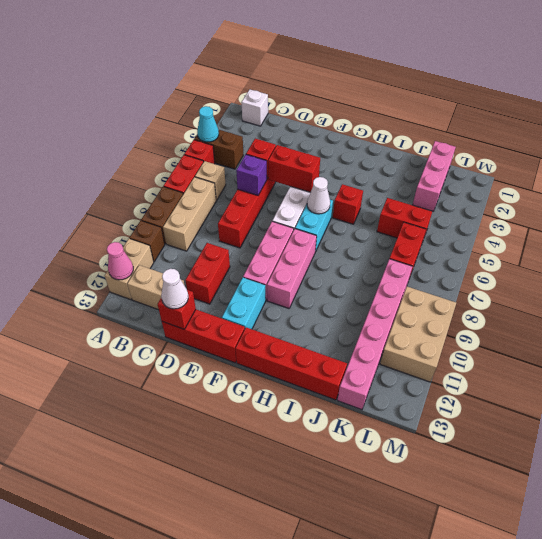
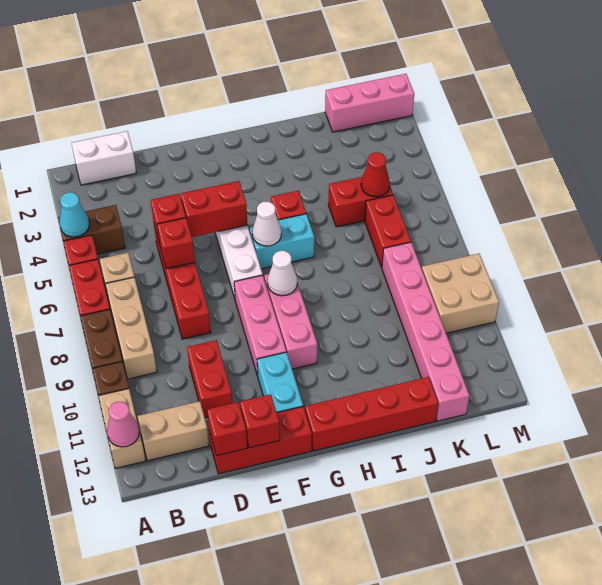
white brick B1 level 1 -> white brick B1:C1 level 1
purple brick D6 level 2 -> red brick D6 level 2
white cone D13 level 3 -> white cone G8 level 2
none -> red brick E13 level 2
cyan brick G6:G7 level 1 -> cyan brick G6:H6 level 1
pink brick K1:K3 level 1 -> pink brick K1:M1 level 1
none -> red cone K5 level 2
tan brick L9:M11 level 1 -> tan brick L9:M10 level 1

